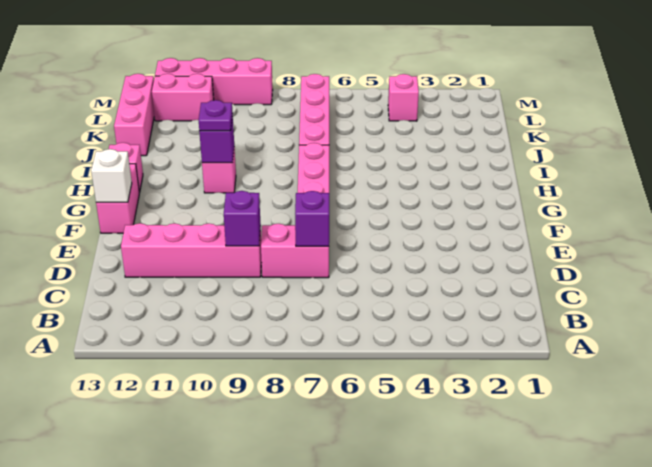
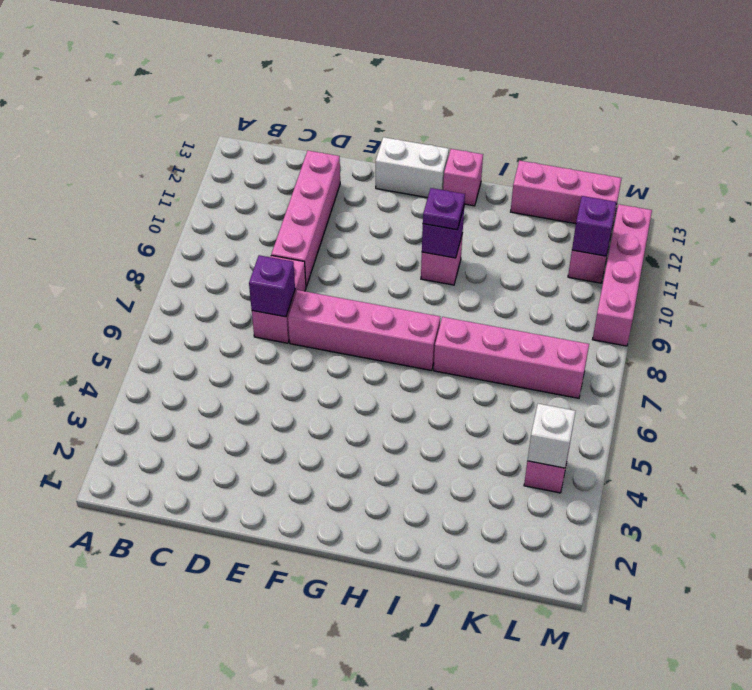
purple brick D9 level 2 -> purple brick L11 level 2
pink brick F13:G13 level 1 -> white brick F13:G13 level 1
white brick F13 level 2 -> white brick L4 level 2

